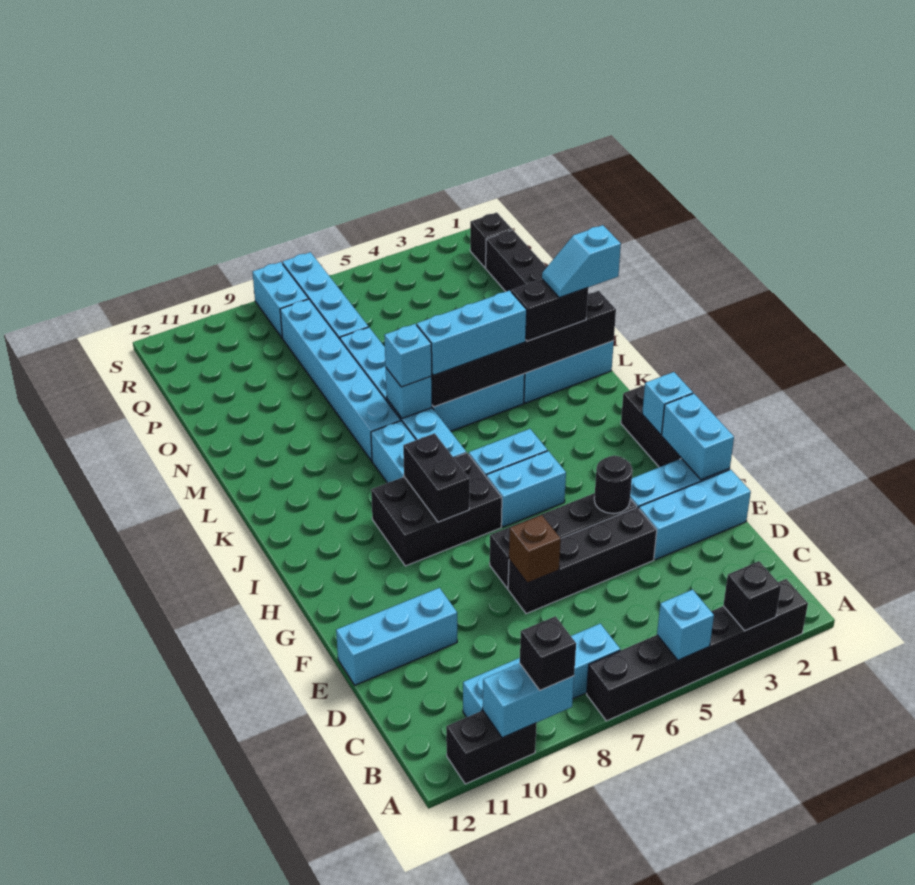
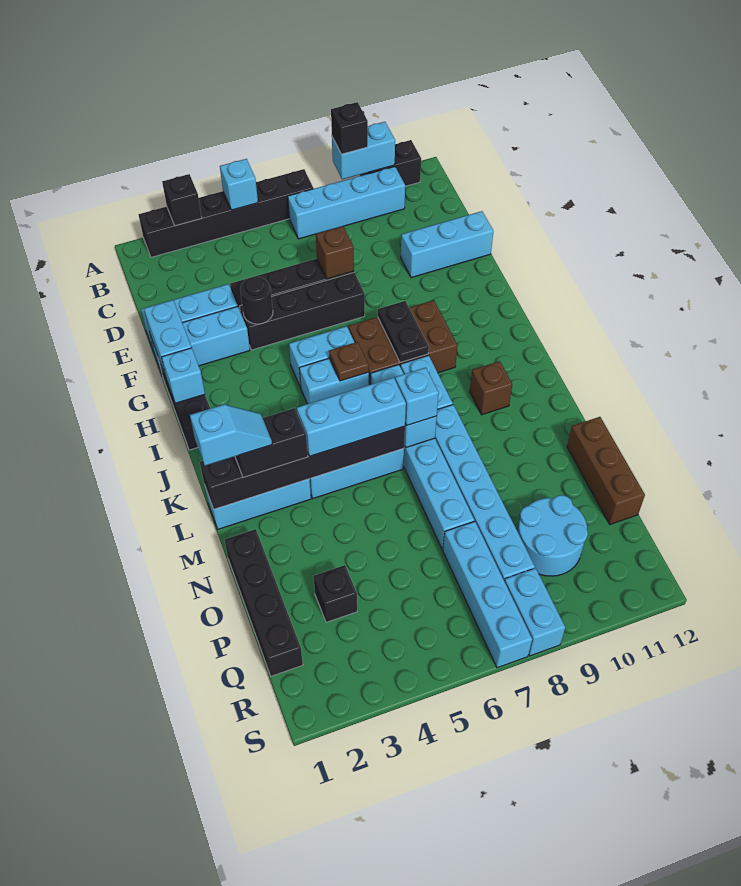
black brick H7:I9 level 1 -> brown brick H7:I9 level 1
black brick H8:I8 level 2 -> black plate H8:I8 level 2
none -> brown plate I6 level 2
none -> brown brick K10 level 1
none -> brown brick N12:P12 level 1
none -> cyan round brick P9:Q10 level 1
black brick R1 level 1 -> black brick P3 level 1

